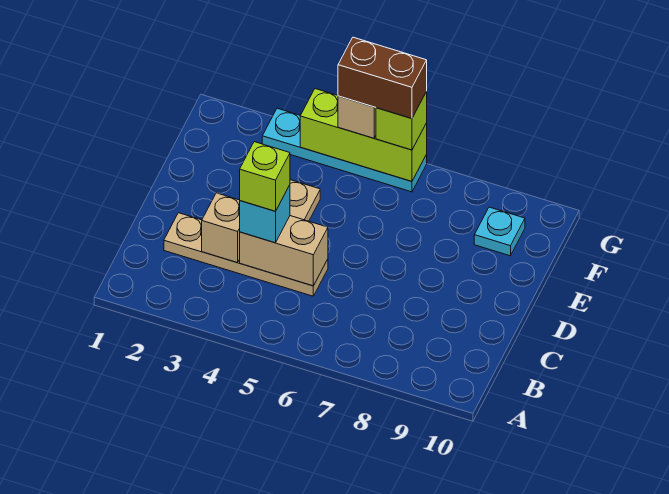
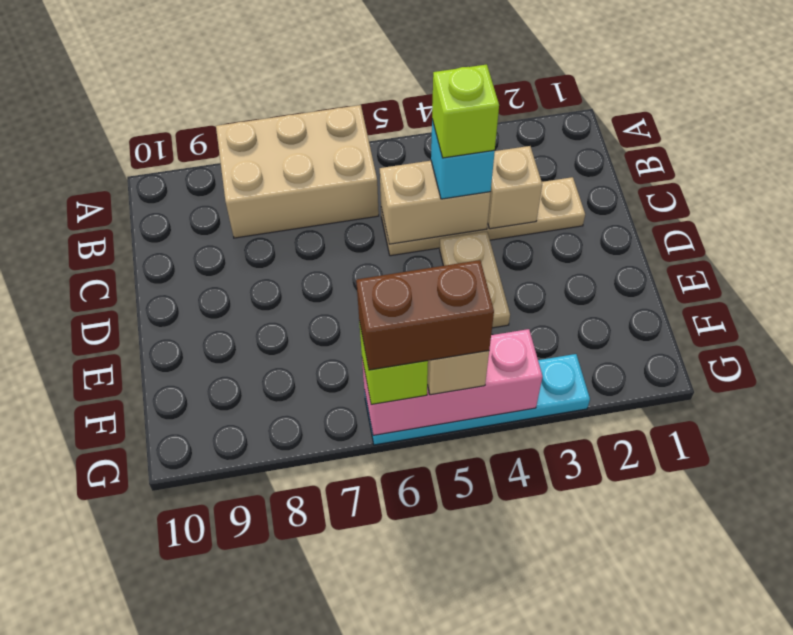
none -> tan brick A6:B8 level 1
cyan plate F9 level 1 -> none
lime brick G4:G6 level 2 -> pink brick G4:G6 level 2

